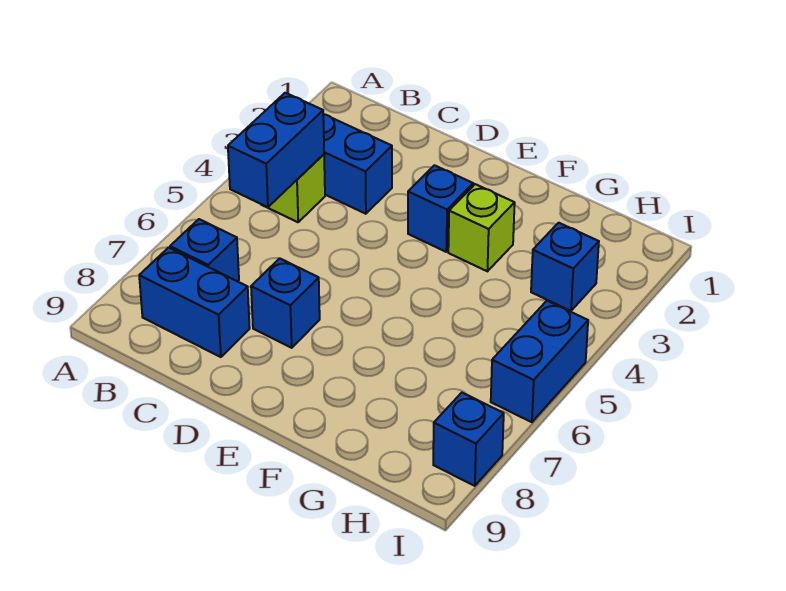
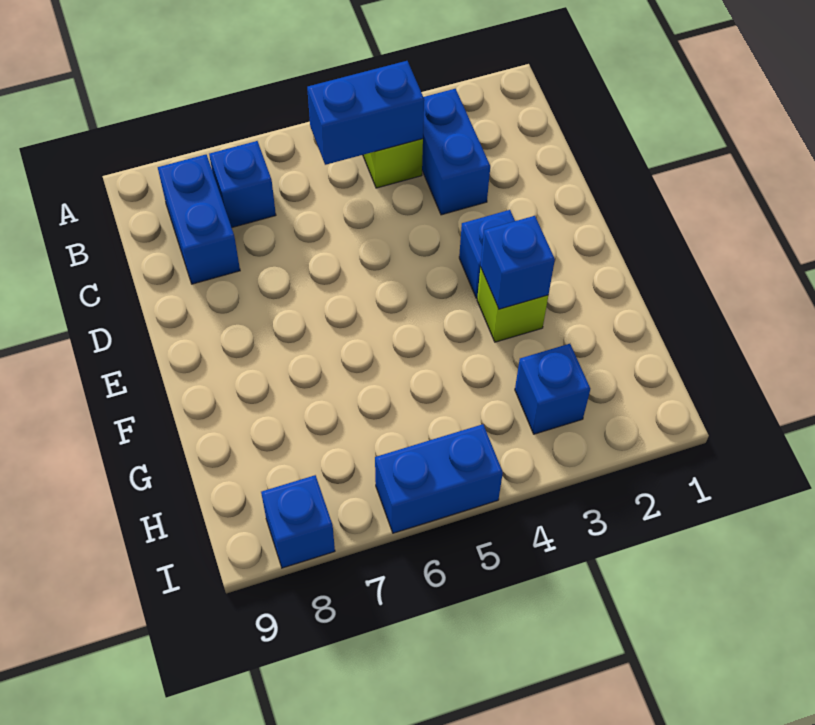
blue brick D7 level 1 -> blue brick F3 level 2

